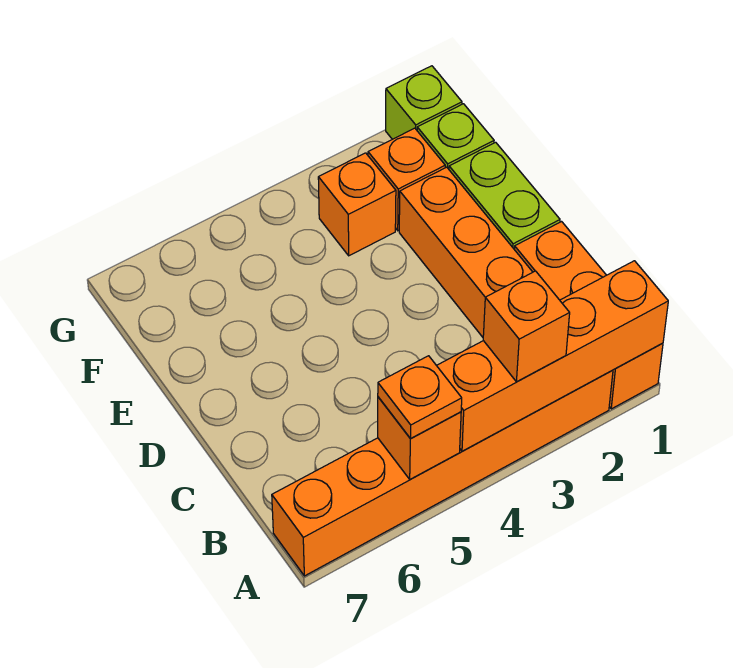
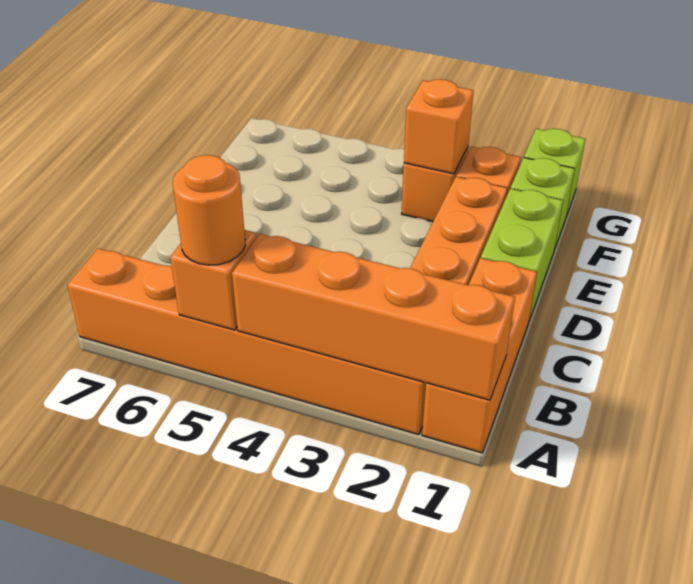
orange brick A3 level 3 -> orange brick F3 level 2
orange plate A5 level 3 -> orange round brick A5 level 3

